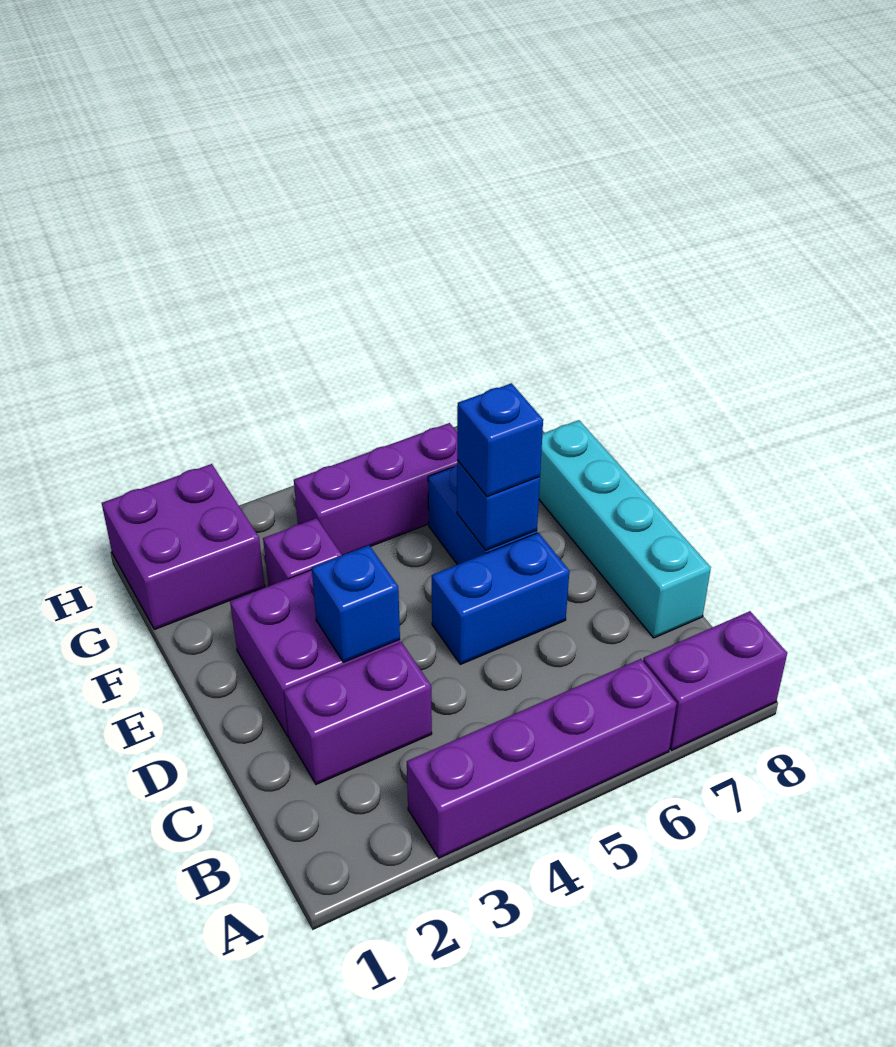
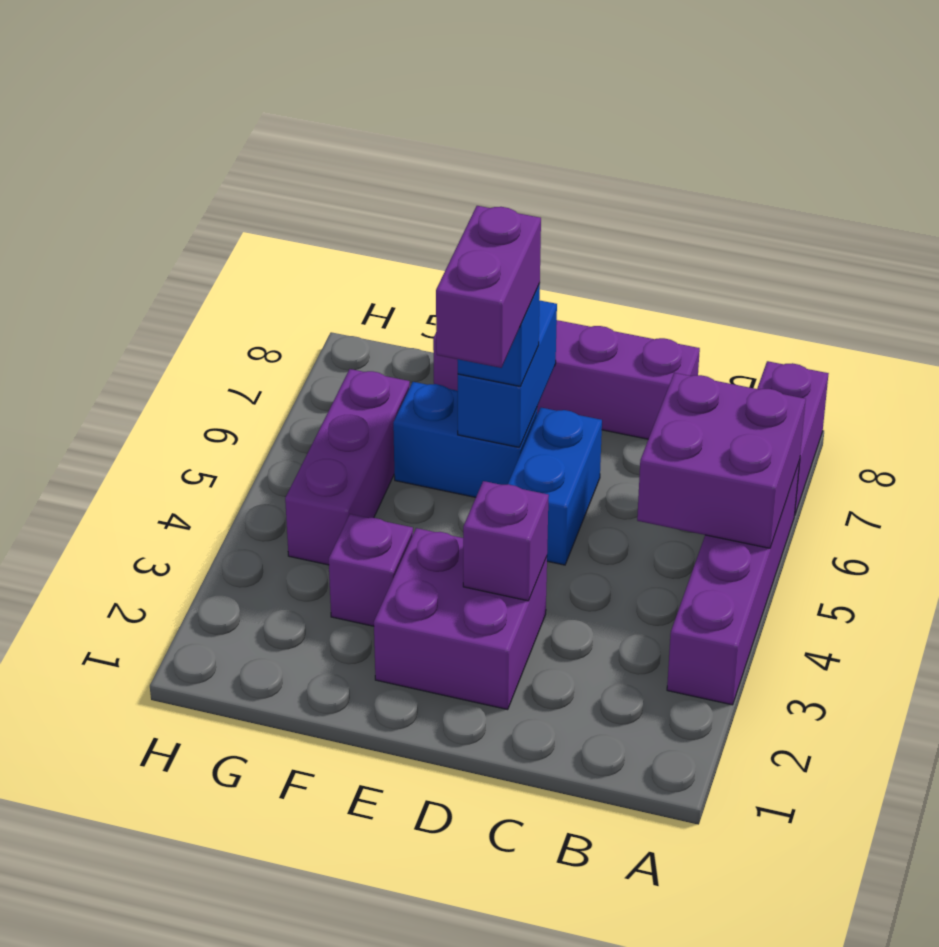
purple brick C2:C3 level 1 -> purple brick E5:E6 level 4
cyan brick C8:F8 level 1 -> purple brick C8:F8 level 1
blue brick D3 level 2 -> purple brick D3 level 2
blue brick E6 level 2 -> blue brick E6:E7 level 2
purple brick G1:H2 level 1 -> purple brick A5:B6 level 2

